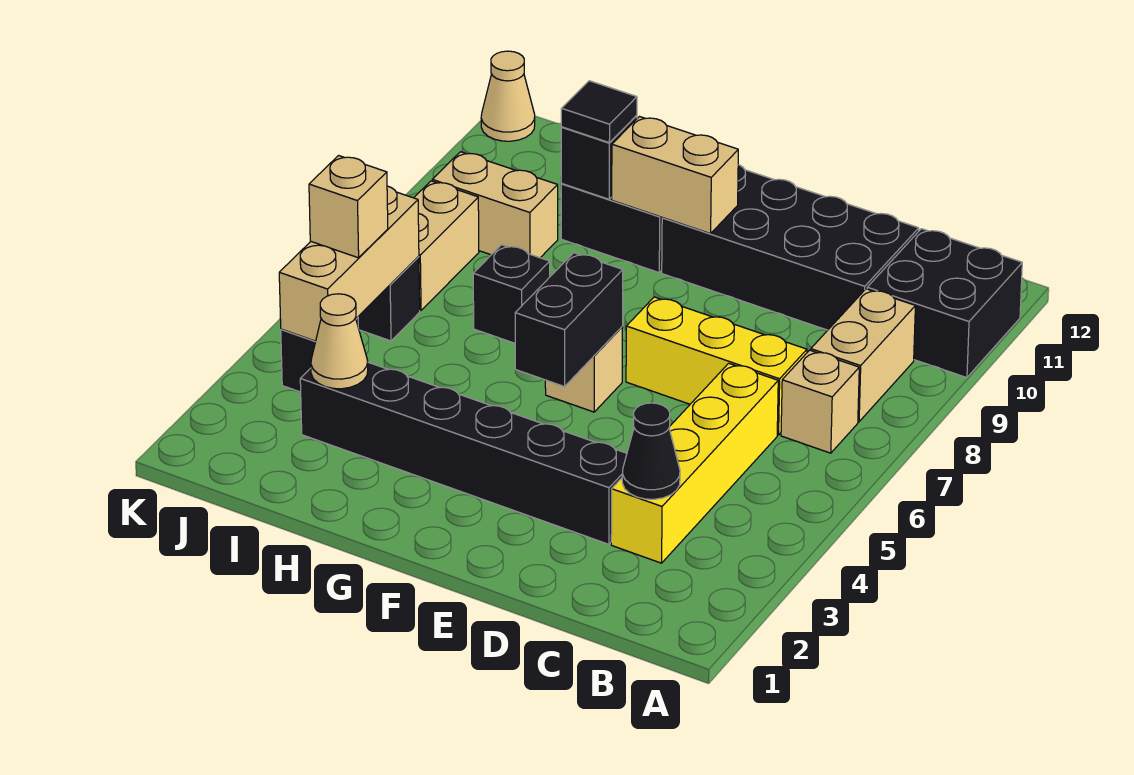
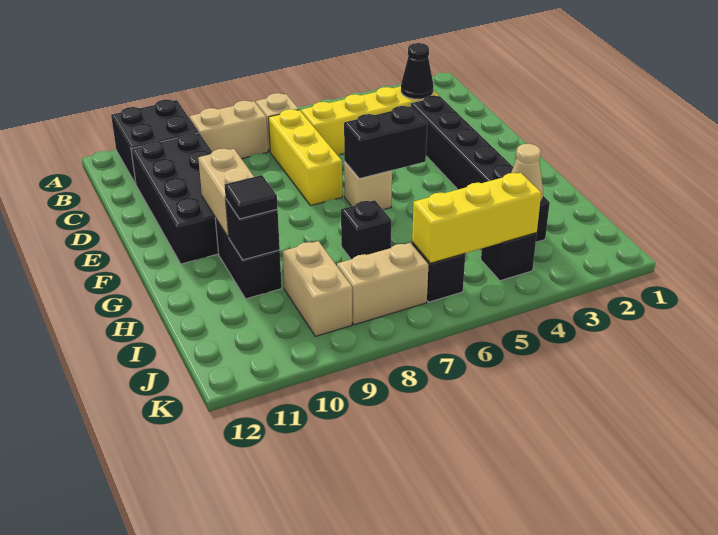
tan brick J4:J6 level 2 -> yellow brick J4:J6 level 2
tan brick J5 level 3 -> none
tan cone K12 level 1 -> none

